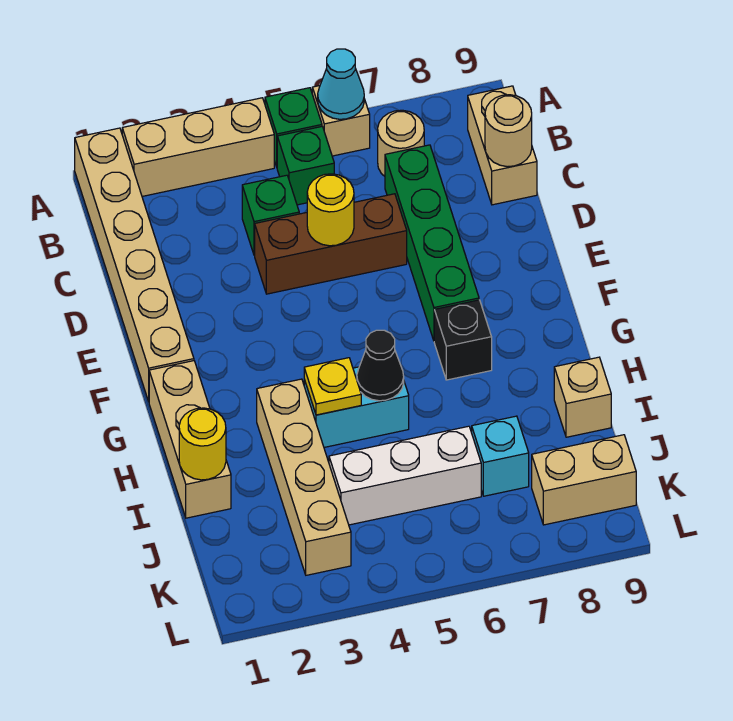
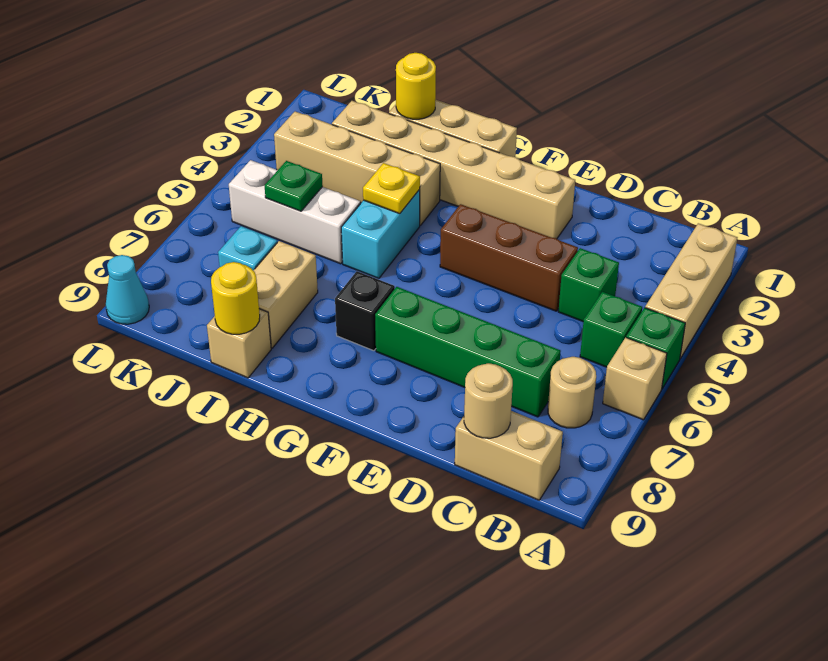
tan brick A1:F1 level 1 -> tan brick E2:J2 level 1
cyan cone A6 level 2 -> cyan cone L9 level 1
brown brick D4:D6 level 1 -> brown brick D4:F4 level 1
yellow round brick D5 level 2 -> yellow round brick I9 level 2
black cone H5 level 2 -> none
white brick J4:J6 level 1 -> white brick I5:K5 level 1
none -> green plate J5 level 2
tan brick K8:K9 level 1 -> tan brick I7:I8 level 1

